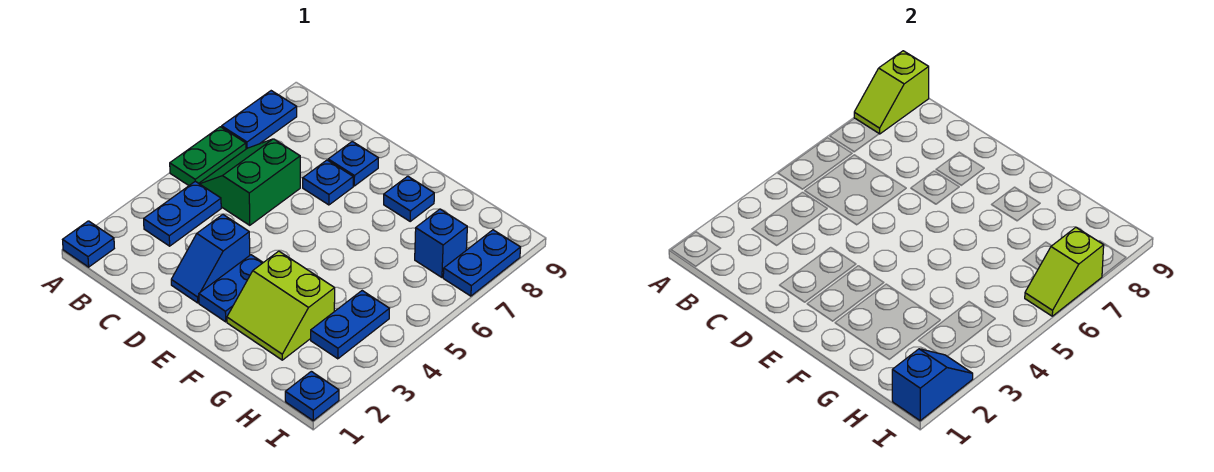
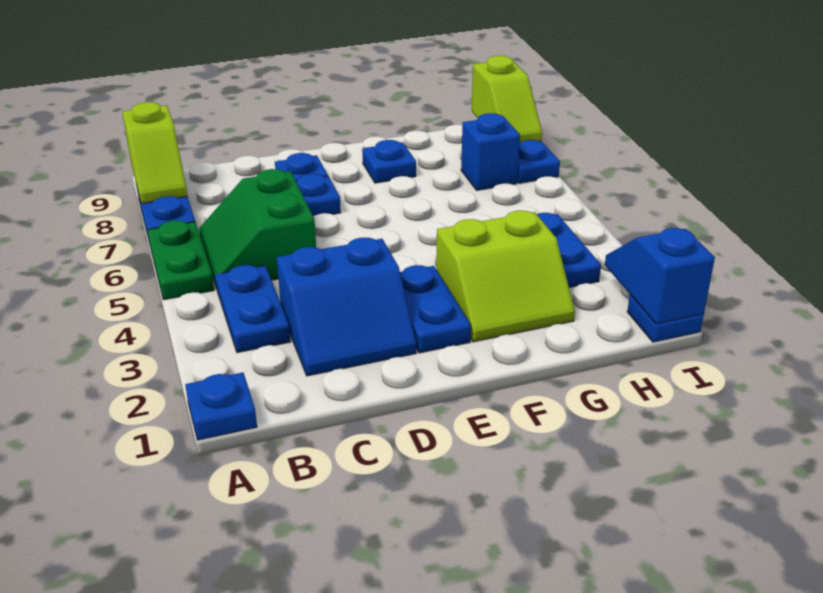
blue slope D2:D3 level 1 top 3 -> blue slope C2:D3 level 1 top 3
lime slope I6:I7 level 2 top 7 -> lime slope I8:I9 level 2 top 9

